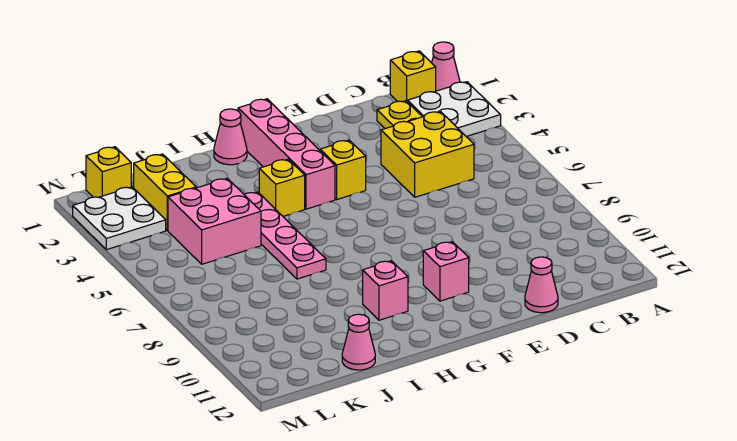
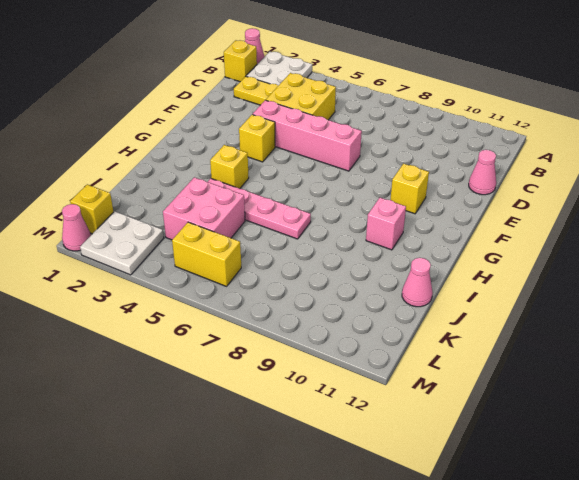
pink brick F10 level 1 -> yellow brick F10 level 1
pink brick G1:G4 level 1 -> pink brick E4:E7 level 1
pink cone H1 level 1 -> pink cone M1 level 1
yellow brick K2:K3 level 1 -> yellow brick L5:L6 level 1

